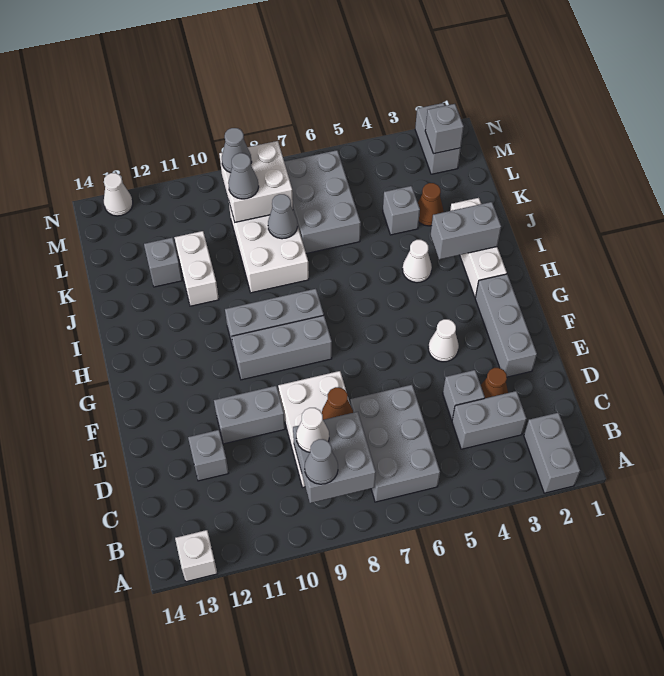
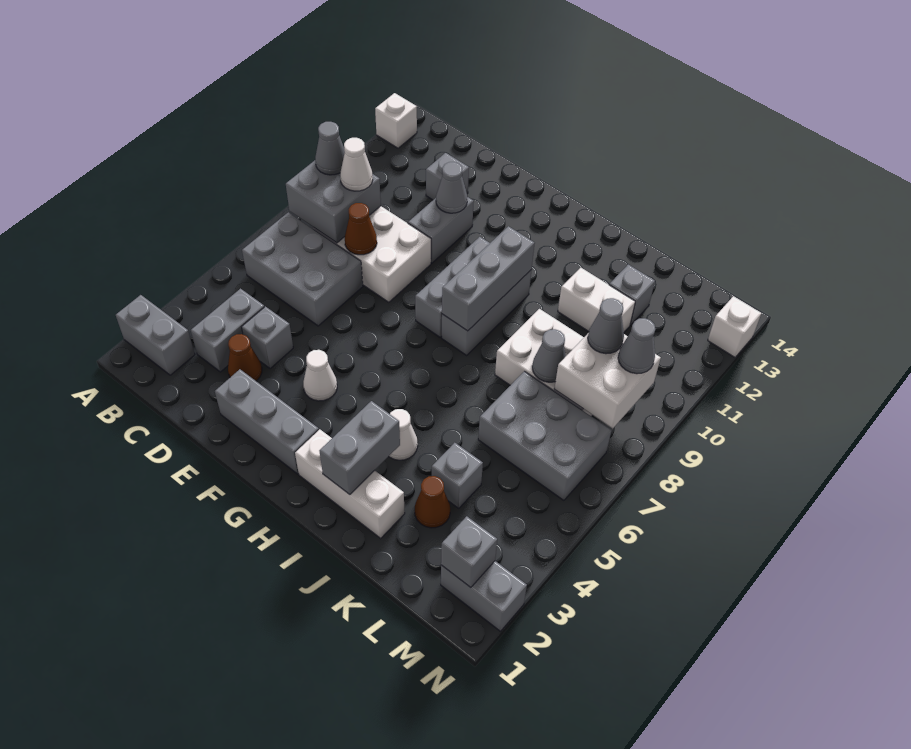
none -> grey cone E11 level 2
none -> grey brick H8:H10 level 2
white cone N13 level 1 -> white brick N13 level 1

